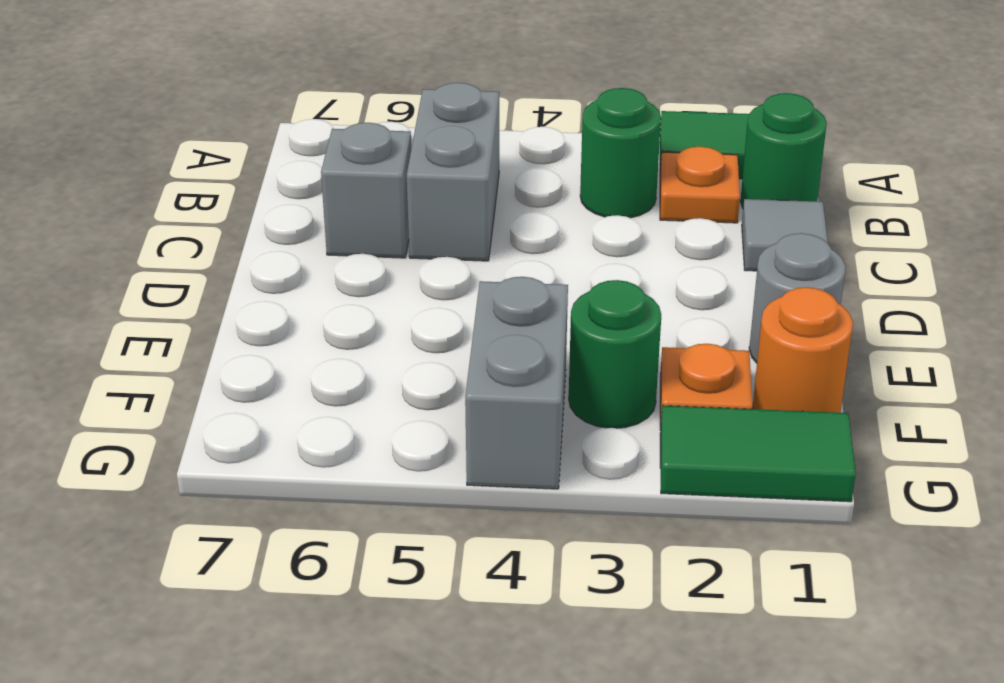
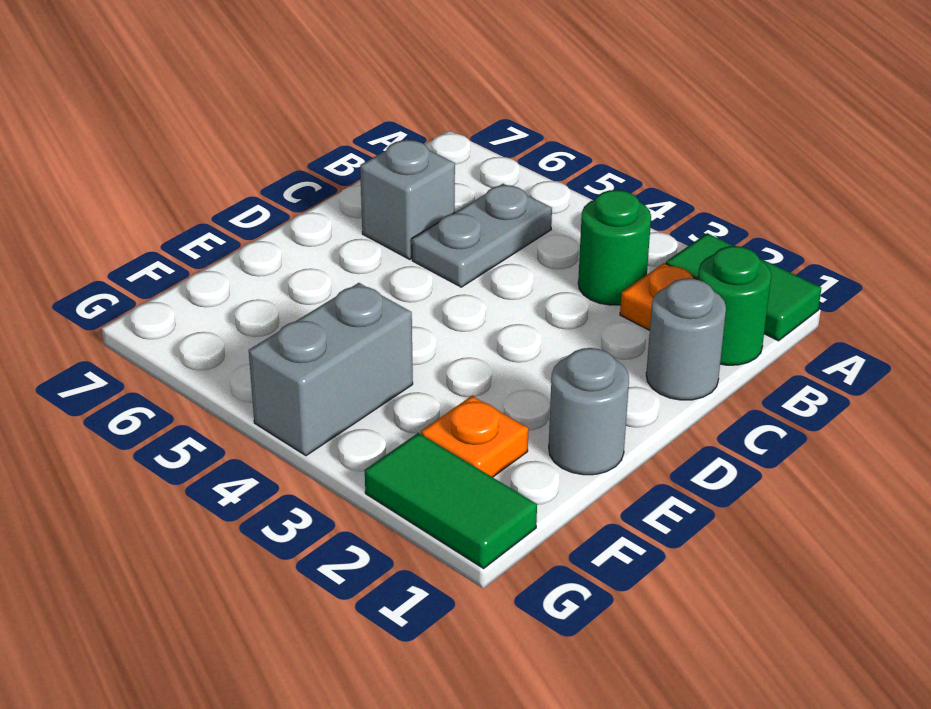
grey brick B5:C5 level 1 -> grey plate B5:C5 level 1
grey tile C1 level 1 -> grey round brick C1 level 1
orange round brick F1 level 1 -> none
green round brick F3 level 1 -> none

